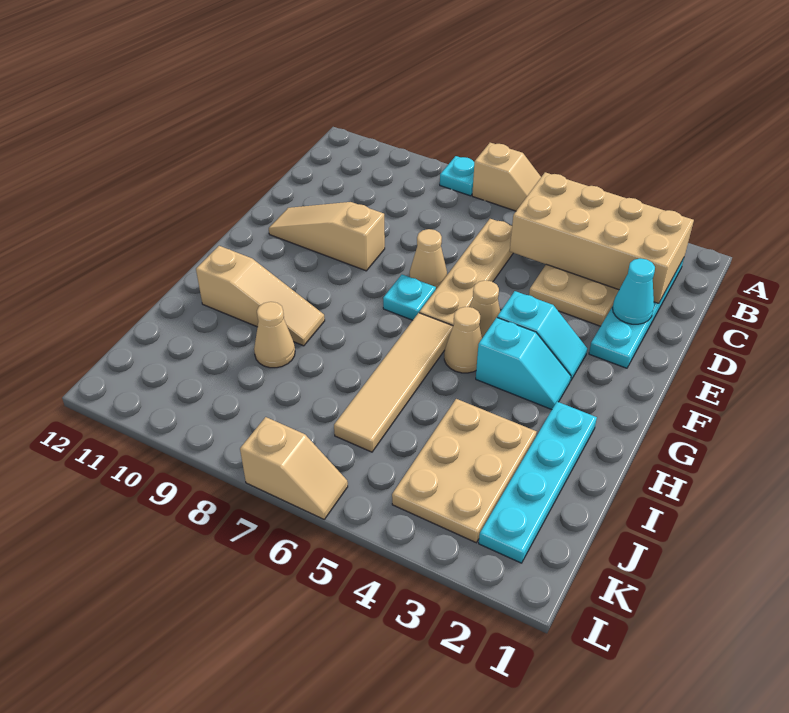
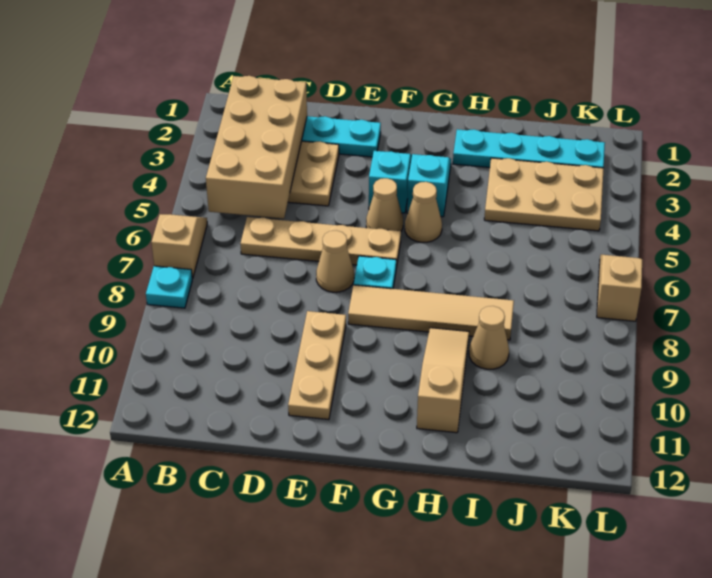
cyan cone D2 level 2 -> none
tan slope E9:E11 level 1 top 9 -> tan plate E9:E11 level 1
tan tile G6:J6 level 1 -> tan tile F8:I8 level 1

